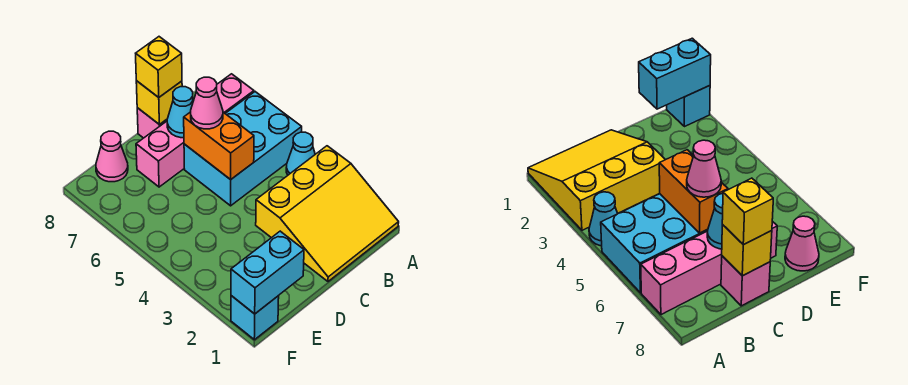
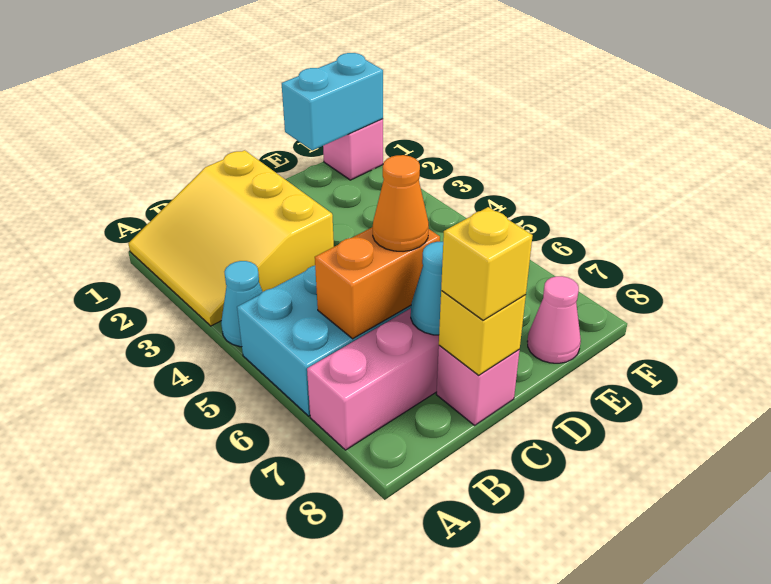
yellow slope A1:C3 level 1 top 3 -> yellow slope A1:C3 level 1 top C
orange brick C5:C6 level 2 -> orange brick B6:C6 level 2
pink cone C6 level 3 -> orange cone C6 level 3
cyan brick F1 level 1 -> pink brick F1 level 1

